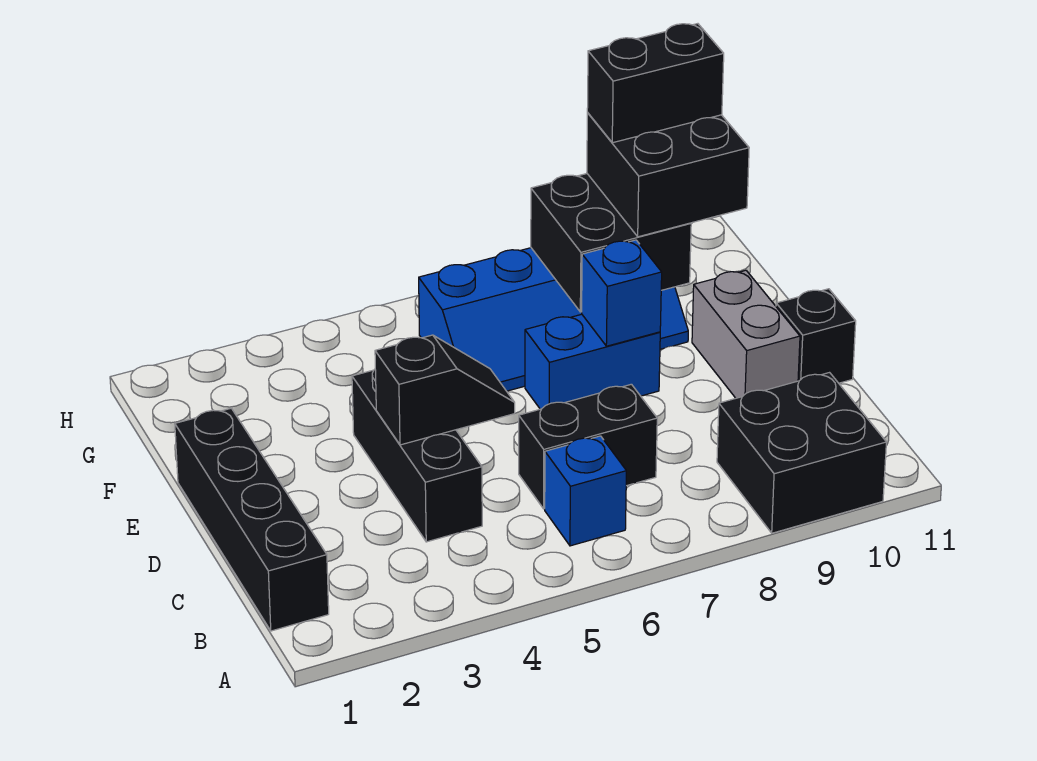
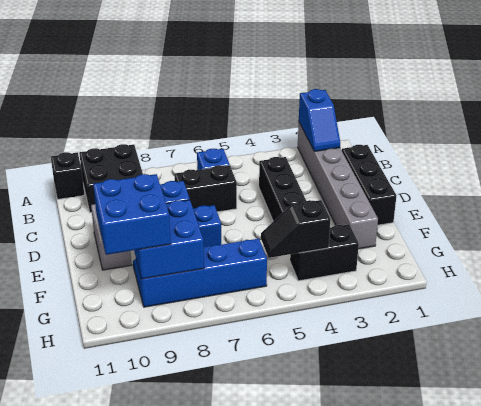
none -> grey brick A2:F2 level 1
none -> blue slope A2:B2 level 2 top A
black brick B1:E1 level 1 -> black brick C1:E1 level 1
black slope D4:D5 level 2 top 4 -> black slope G4:G5 level 2 top 4
black brick D11 level 1 -> black brick A11 level 1
black brick F8:G9 level 2 -> blue brick F8:G9 level 2
black brick F9:G10 level 3 -> blue brick F9:G10 level 3
black brick G9:G10 level 4 -> black brick G3:G4 level 1

